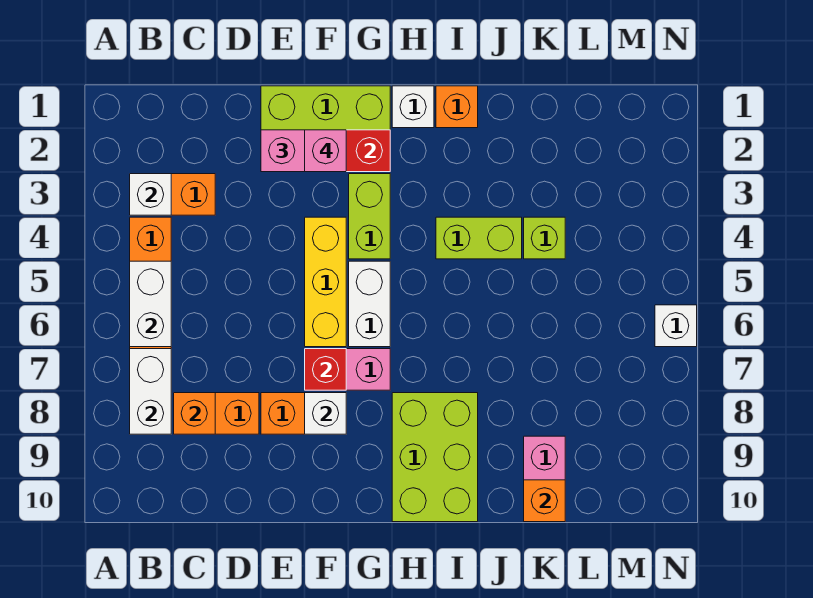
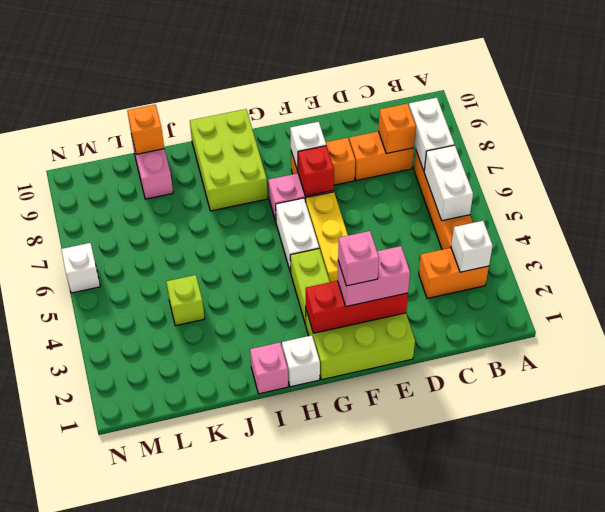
orange brick I1 level 1 -> pink brick I1 level 1
lime brick I4:J4 level 1 -> none

